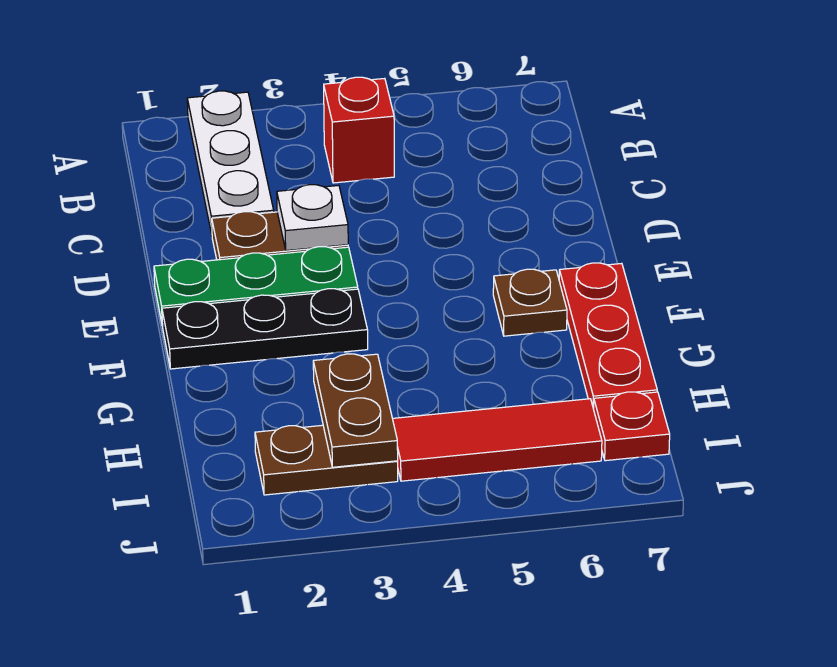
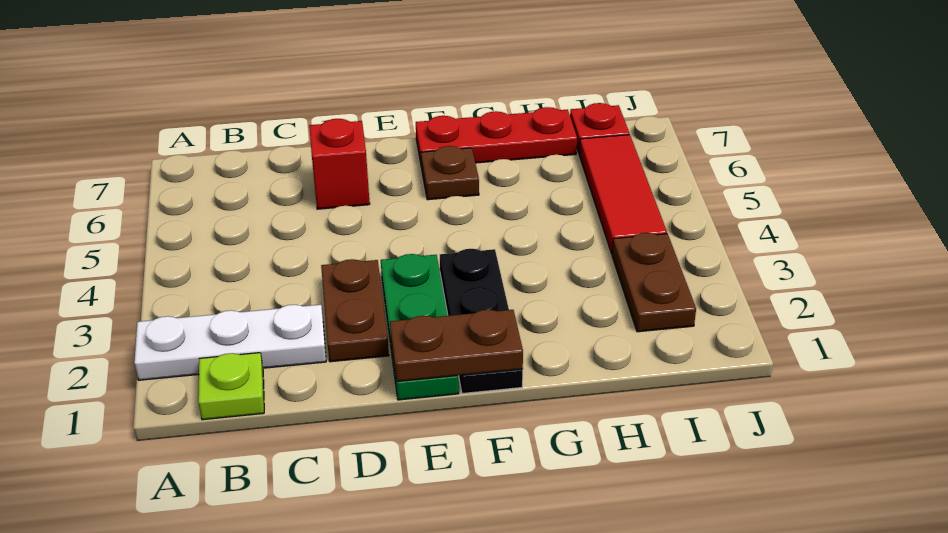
none -> lime plate B1 level 1
red brick B4 level 1 -> red brick D6 level 1
white plate D3 level 2 -> none
brown plate H3:I3 level 2 -> brown plate E1:F1 level 2

